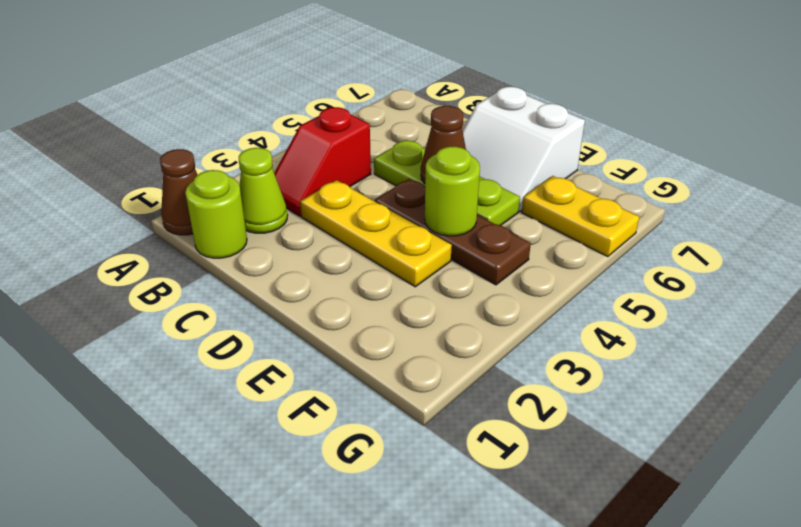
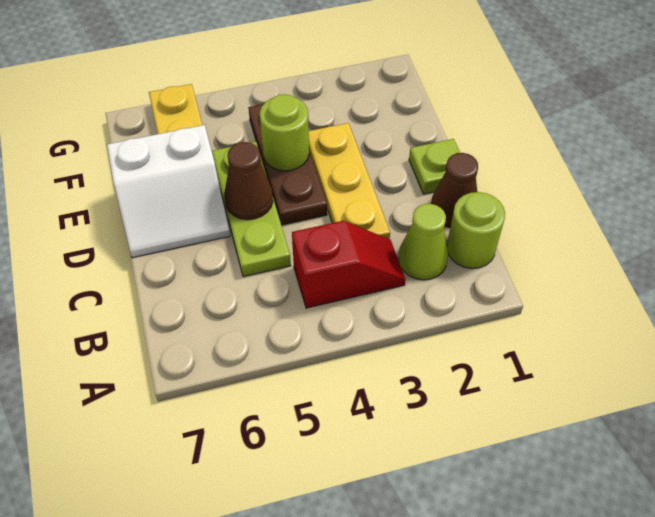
brown cone A1 level 1 -> brown cone C1 level 1
none -> lime plate D1 level 1
white slope D6:E7 level 1 top 7 -> white slope D6:E7 level 1 top E

